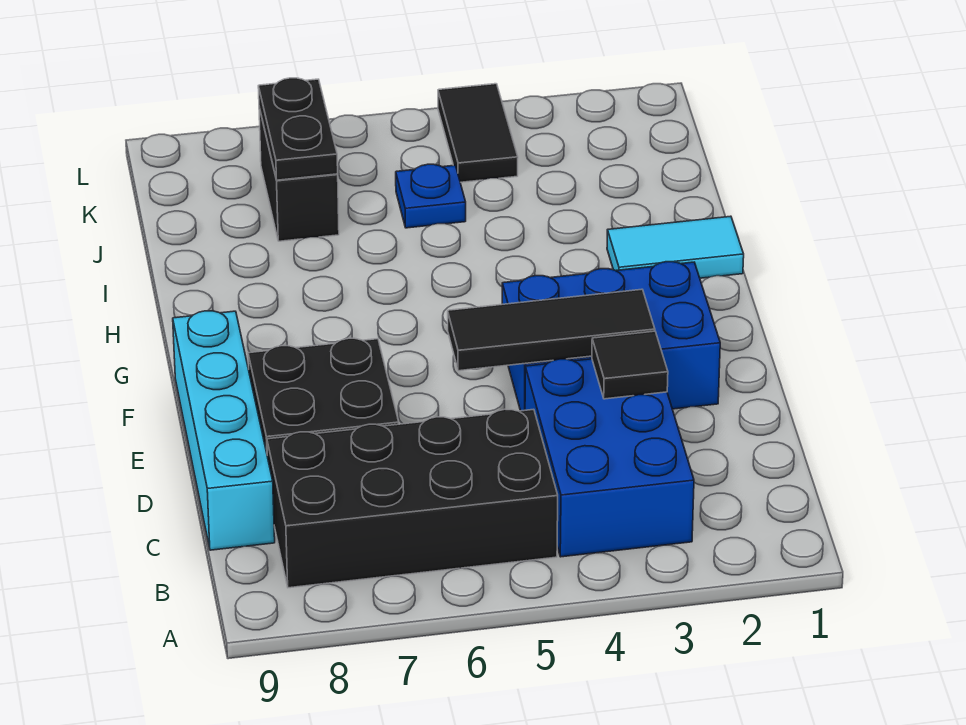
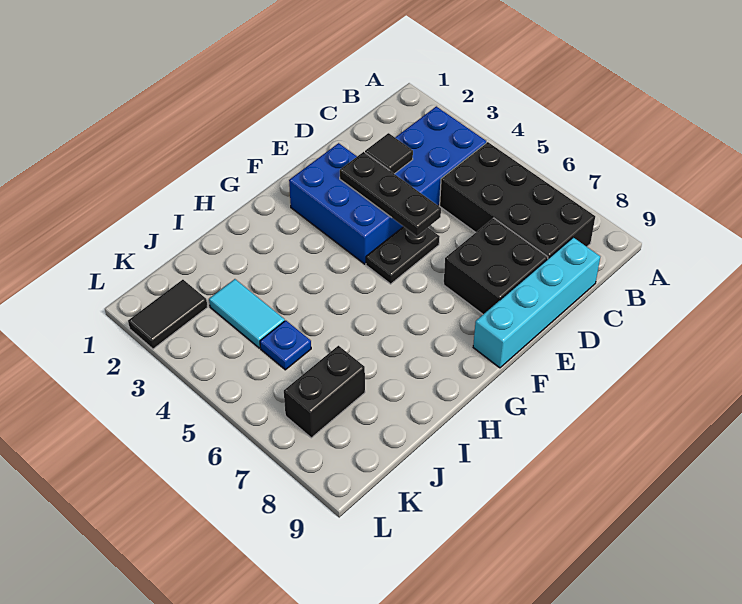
black tile E3:E5 level 2 -> black plate E3:E5 level 2
cyan tile H1:H2 level 1 -> cyan tile J3:J4 level 1
black plate J7:K7 level 2 -> black plate E5:F5 level 1
black tile K4:L4 level 1 -> black tile K2:L2 level 1

